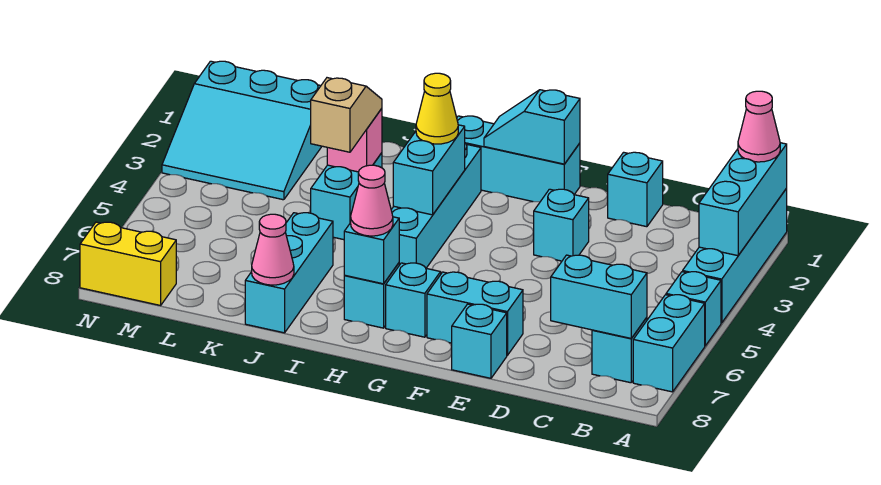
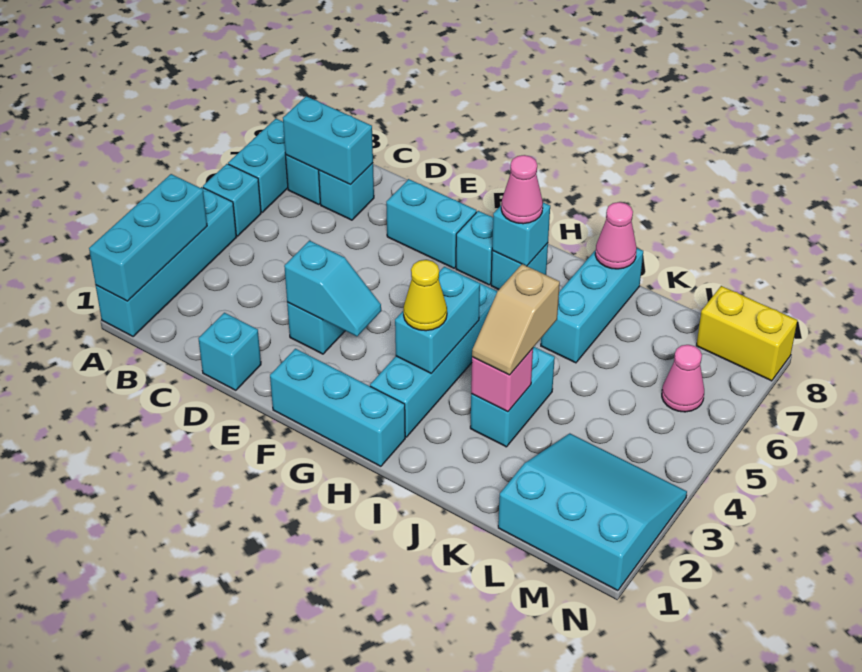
pink cone A1 level 3 -> pink cone M6 level 1
cyan brick E8 level 1 -> cyan brick C7 level 1
cyan slope F1:G1 level 2 top F -> cyan slope E3:F3 level 2 top E

